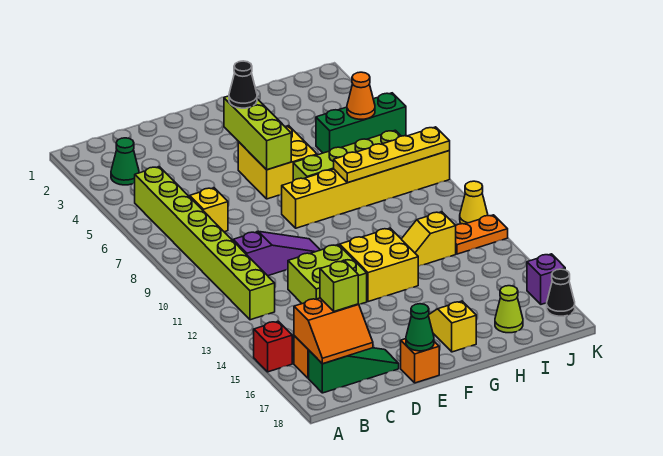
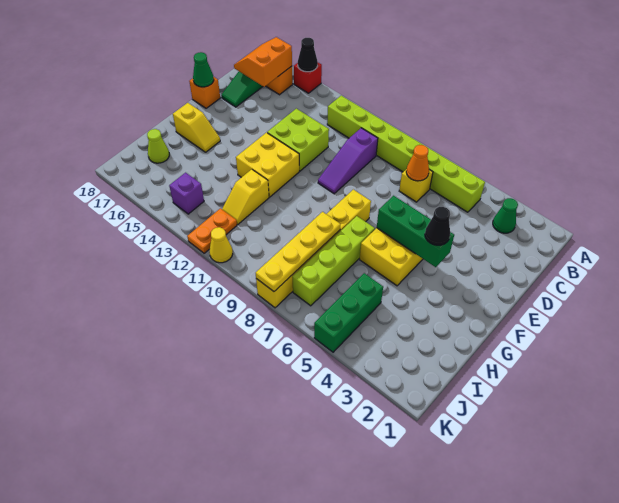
lime brick C16 level 3 -> none
lime brick F4:F6 level 2 -> green brick F4:F6 level 2
yellow slope H12:I12 level 1 top I -> yellow slope H12:I12 level 1 top H
orange cone J5 level 2 -> orange cone C7 level 2
purple brick K16 level 1 -> purple brick J14 level 1
black cone K17 level 1 -> black cone A15 level 2

